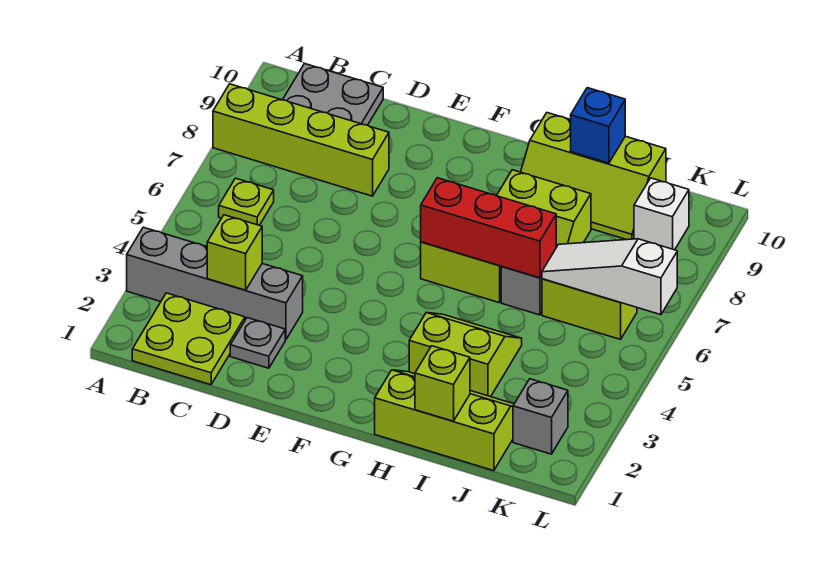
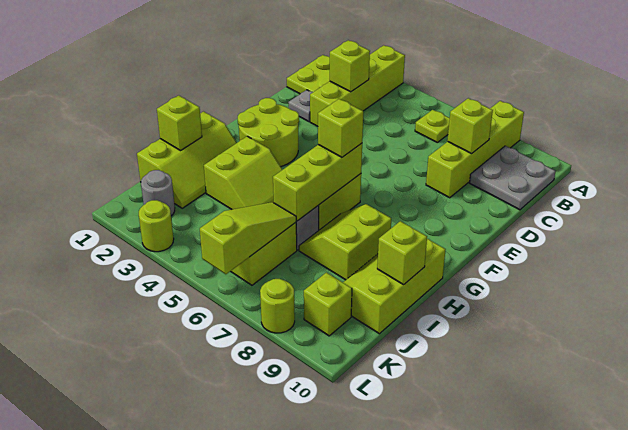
grey brick A3:D3 level 1 -> lime brick A3:D3 level 1
none -> lime brick C8 level 2
none -> lime round brick F2:G3 level 1
red brick G6:I6 level 2 -> lime brick G6:I6 level 2
none -> lime brick G6 level 3
blue brick I10 level 2 -> lime brick I10 level 2
white slope J6:L6 level 2 top L -> lime slope J6:L6 level 2 top L
grey brick K2 level 1 -> grey round brick K2 level 1
white brick K9 level 1 -> lime brick K9 level 1
none -> lime round brick L3 level 1
none -> lime round brick L8 level 1

